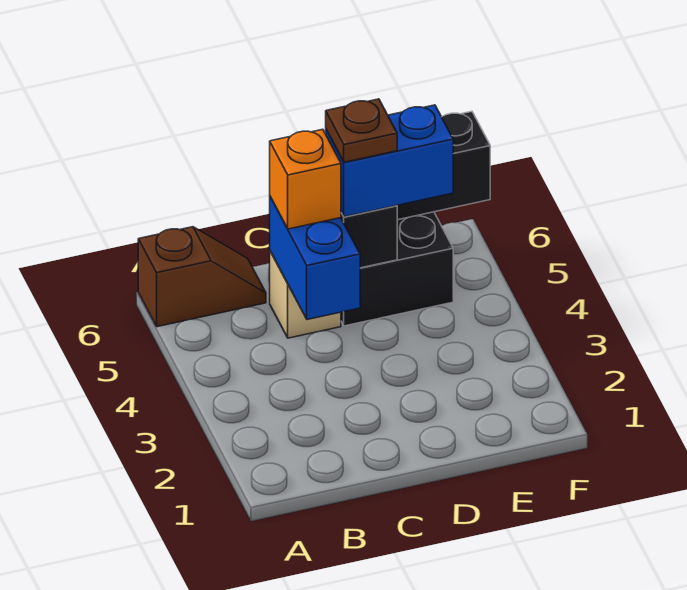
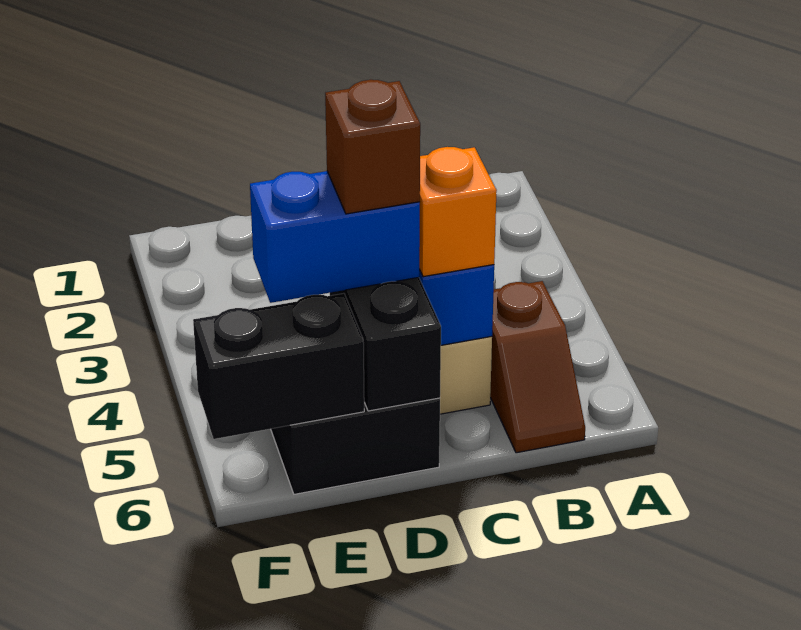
brown slope A6:B6 level 1 top A -> brown slope B5:B6 level 1 top 5
brown plate D5 level 4 -> brown brick D5 level 4

